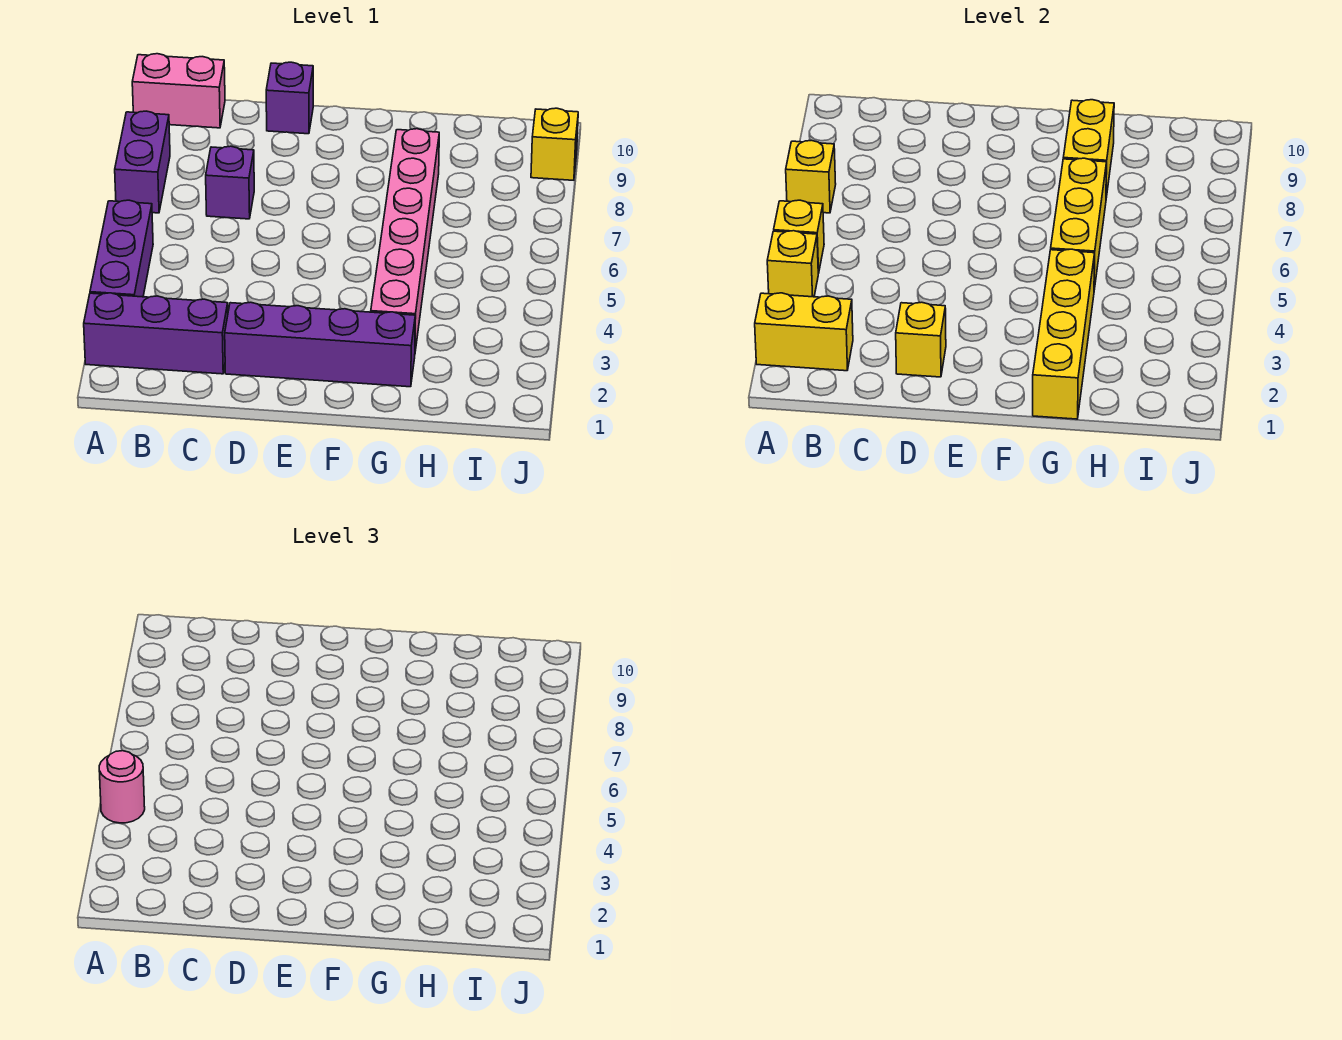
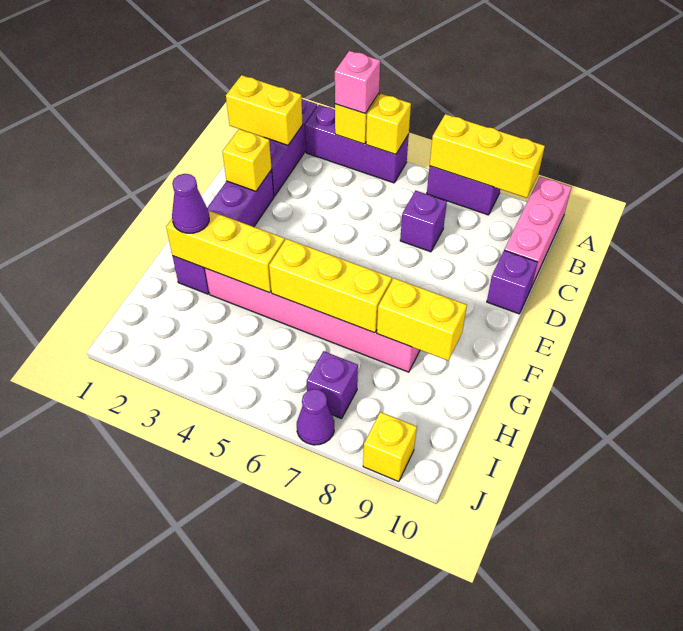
yellow brick A2:B2 level 2 -> yellow brick B1:B2 level 2
pink round brick A4 level 3 -> pink brick A4 level 3
yellow brick A7 level 2 -> yellow brick A7:A9 level 2
pink brick A10:B10 level 1 -> pink brick A10:C10 level 1
yellow brick G1:G4 level 2 -> yellow brick G2:G4 level 2
none -> purple cone G2 level 3
none -> purple brick I7 level 1
none -> purple cone J7 level 1

